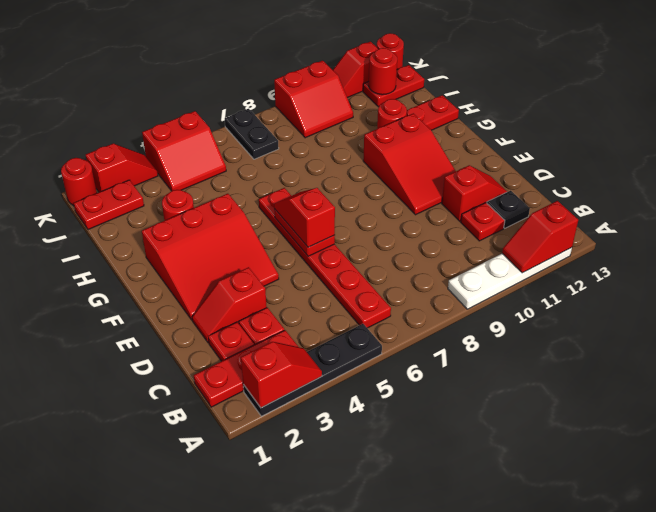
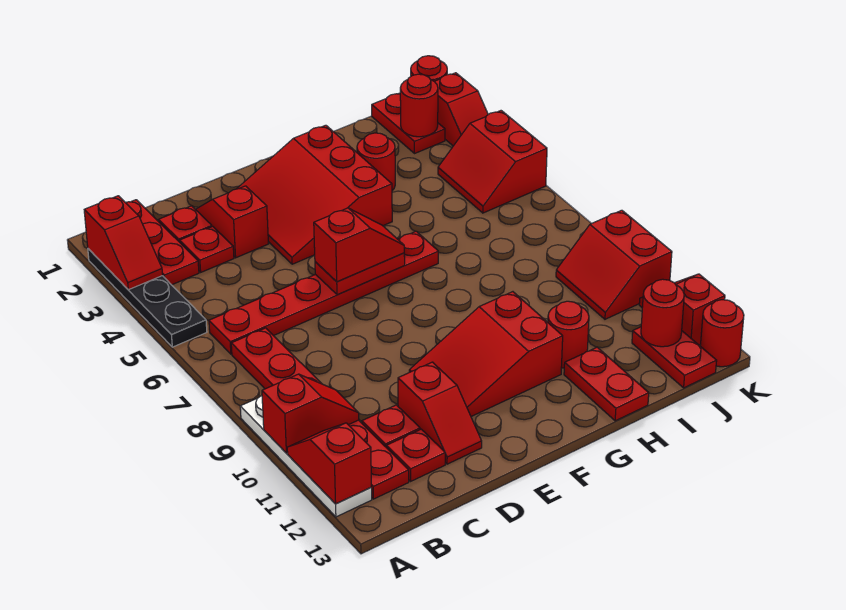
none -> red slope A10:B10 level 2 top A
none -> red plate B7:B12 level 1
black plate C12 level 1 -> red plate C12 level 1
none -> red round brick J2 level 2
black plate J7:K7 level 1 -> none

